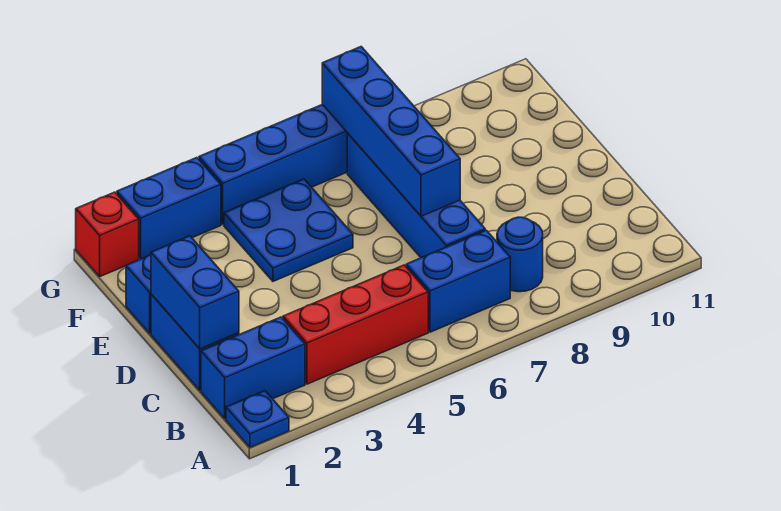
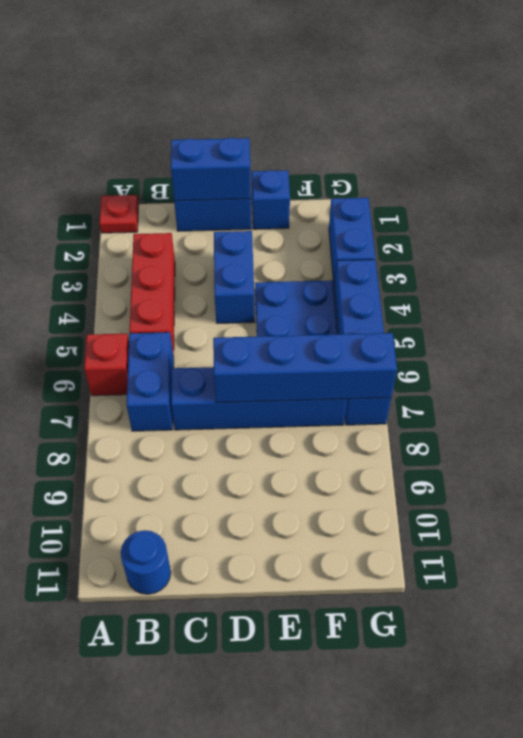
blue plate A1 level 1 -> red plate A1 level 1
blue brick B1:B2 level 1 -> blue brick D3:D4 level 1
blue round brick B8 level 1 -> blue round brick B11 level 1
red brick G1 level 1 -> red brick A6 level 1

